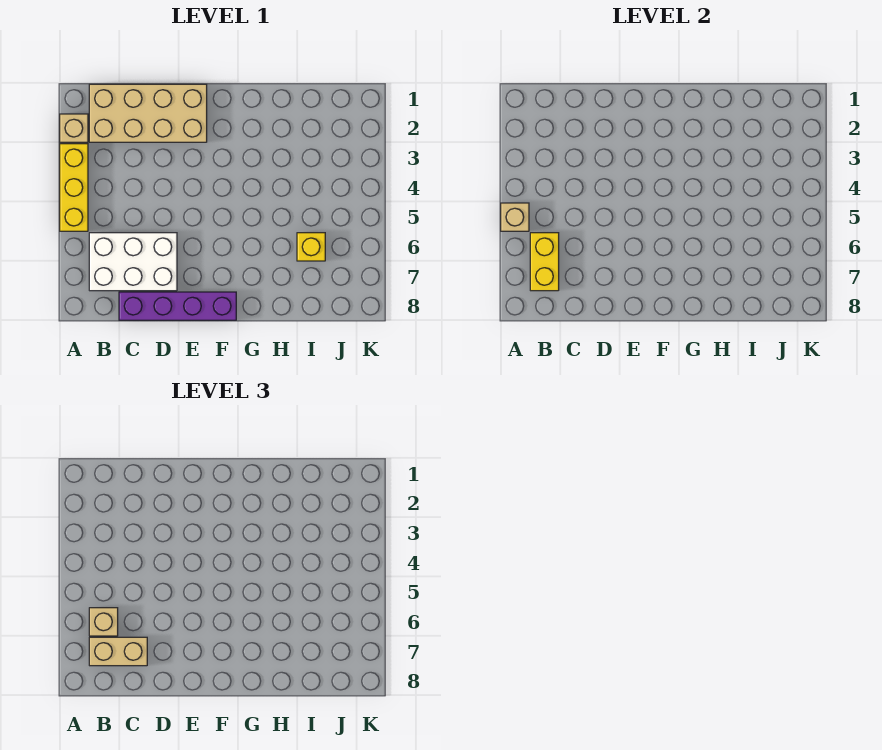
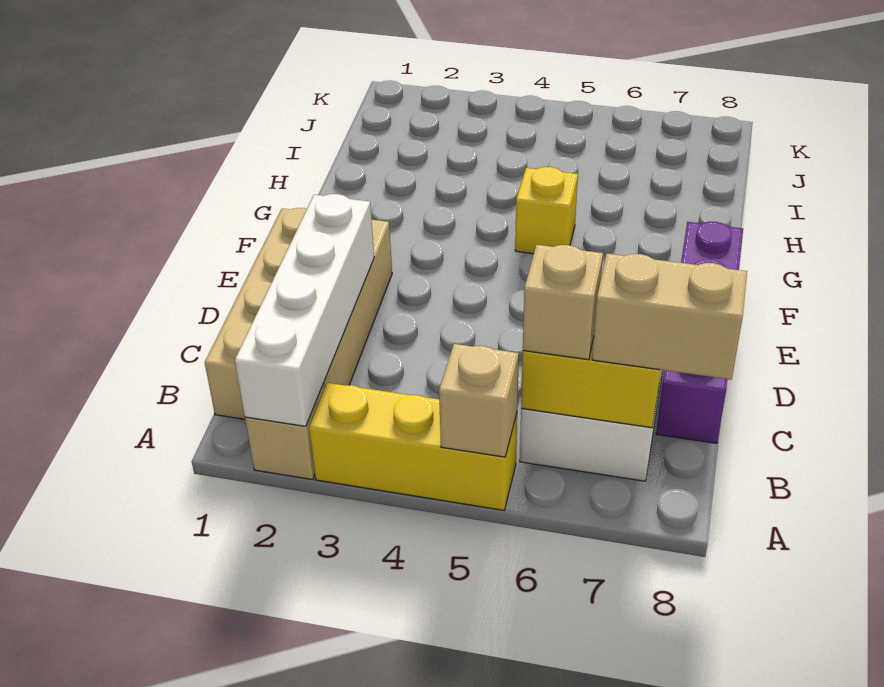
none -> white brick A2:D2 level 2
tan brick B7:C7 level 3 -> tan brick B7:B8 level 3
yellow brick I6 level 1 -> yellow brick G5 level 1

